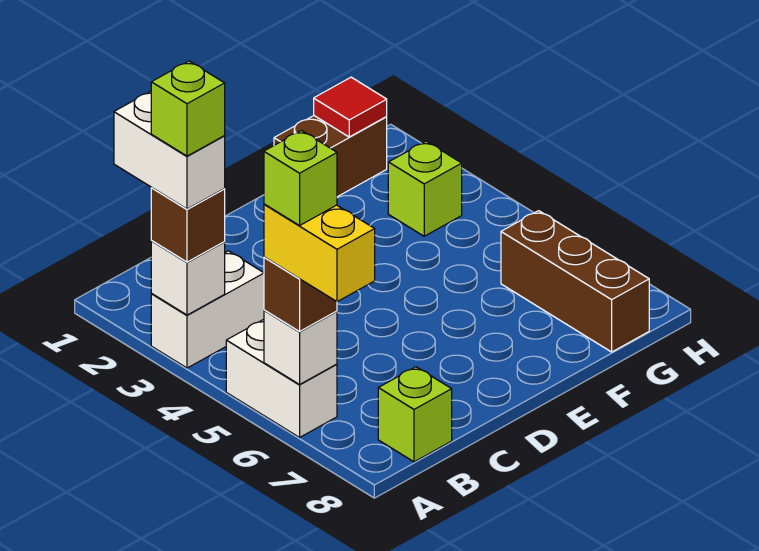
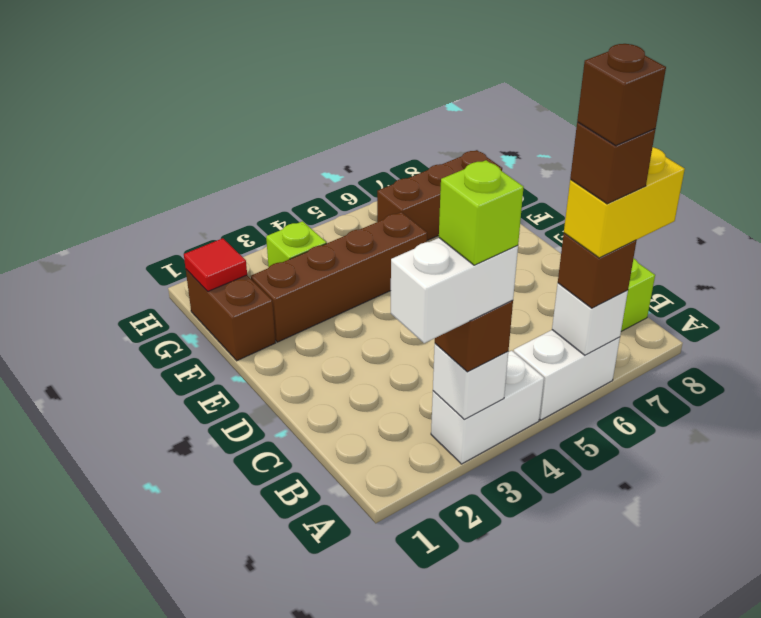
white brick A3:B3 level 1 -> white brick A3:A4 level 1
lime brick A6 level 5 -> brown brick A6 level 5
none -> brown brick A6 level 6
none -> brown brick F2:F5 level 1

